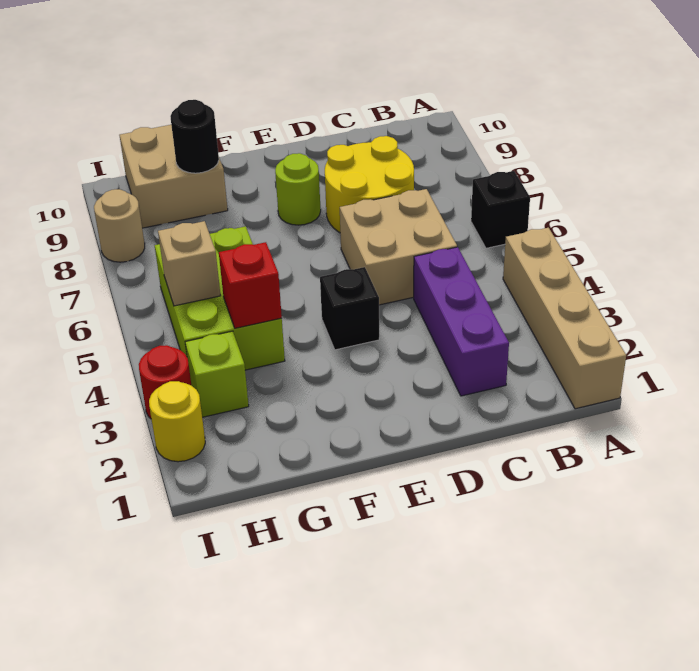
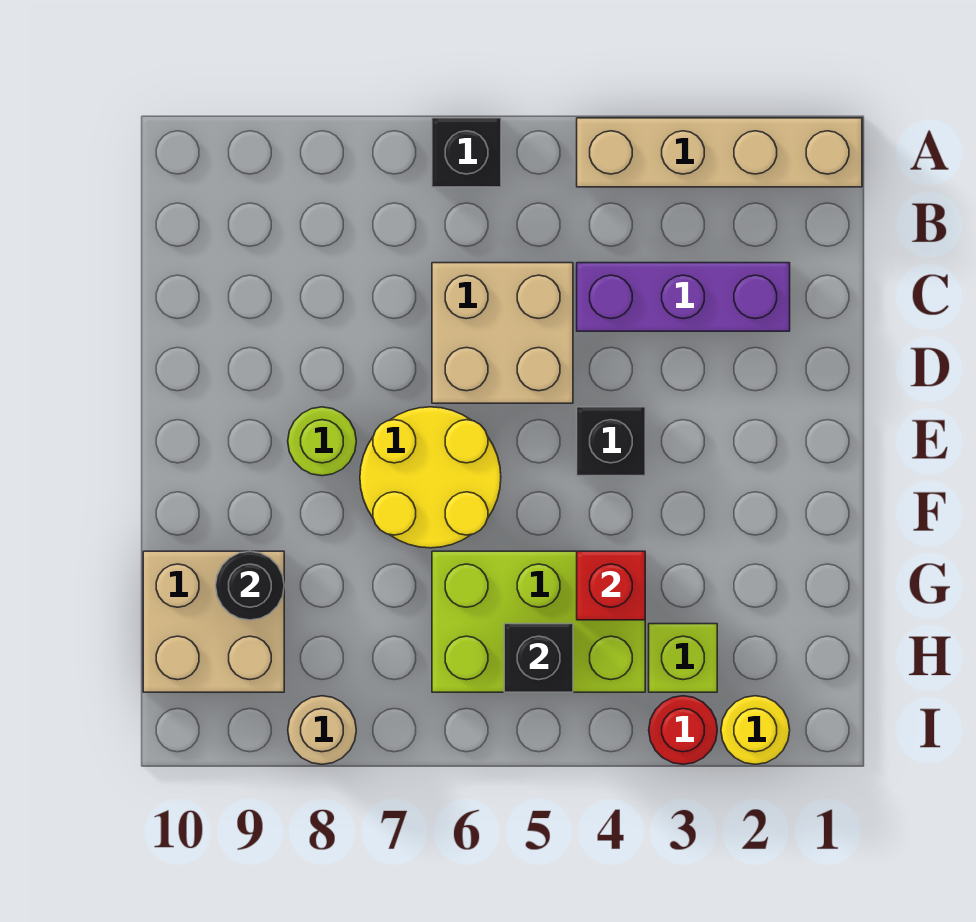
yellow round brick C7:D8 level 1 -> yellow round brick E6:F7 level 1
tan brick H5 level 2 -> black brick H5 level 2

